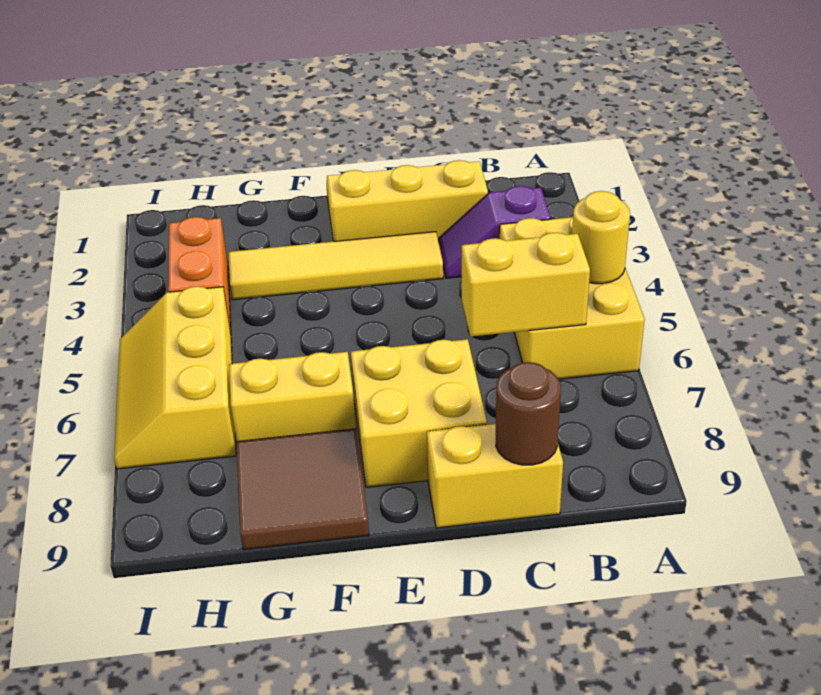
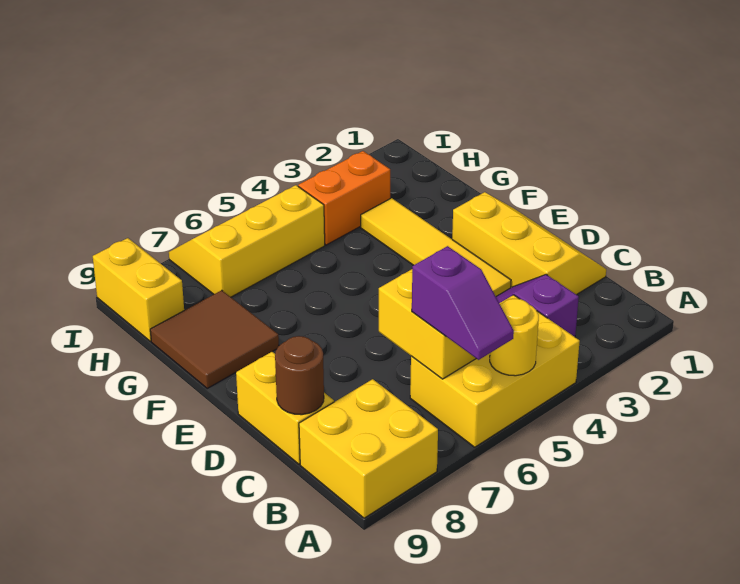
none -> purple slope A6:B6 level 3 top B
yellow brick D7:E8 level 1 -> yellow brick A8:B9 level 1
yellow brick F7:G7 level 1 -> yellow brick H9:I9 level 1

